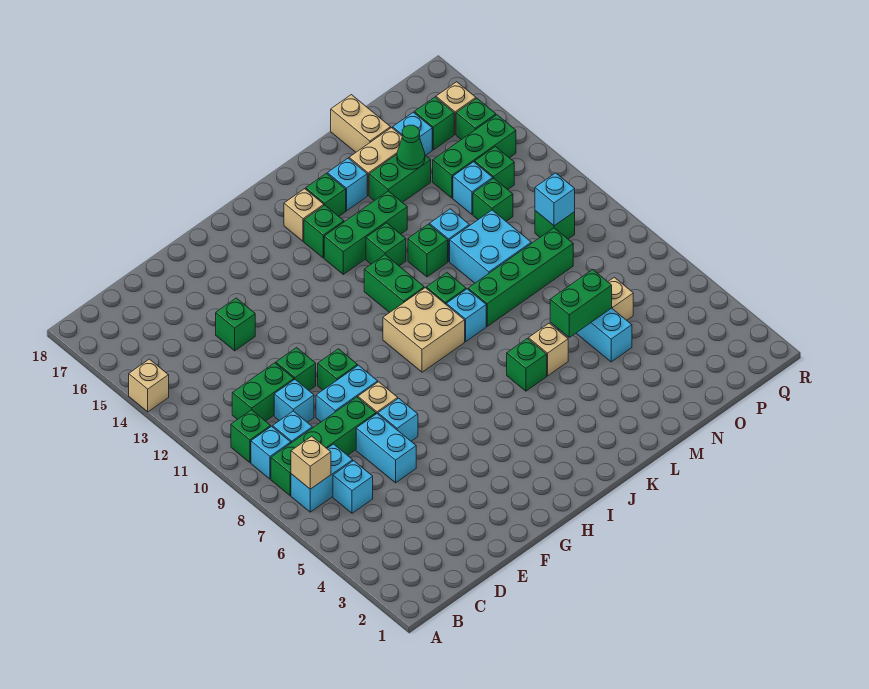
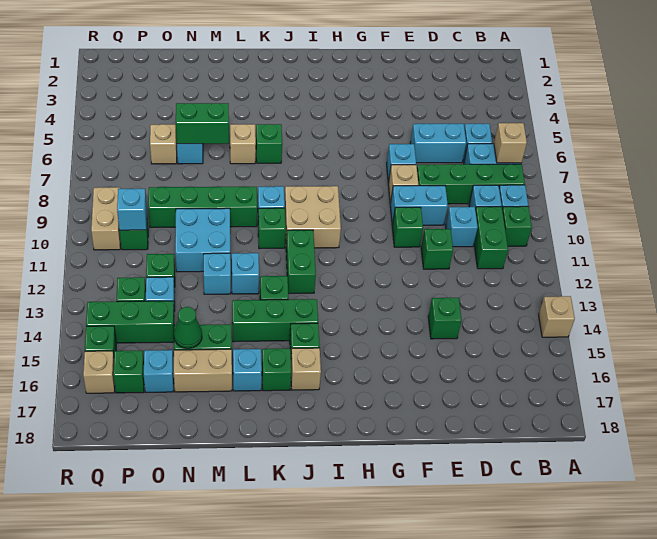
green brick C11:D11 level 1 -> green brick C10:C11 level 1
cyan brick E6:E7 level 1 -> cyan brick D6:E6 level 1
green brick L12 level 1 -> cyan brick L12 level 1
tan brick N17:N18 level 1 -> tan brick Q9:Q10 level 1

